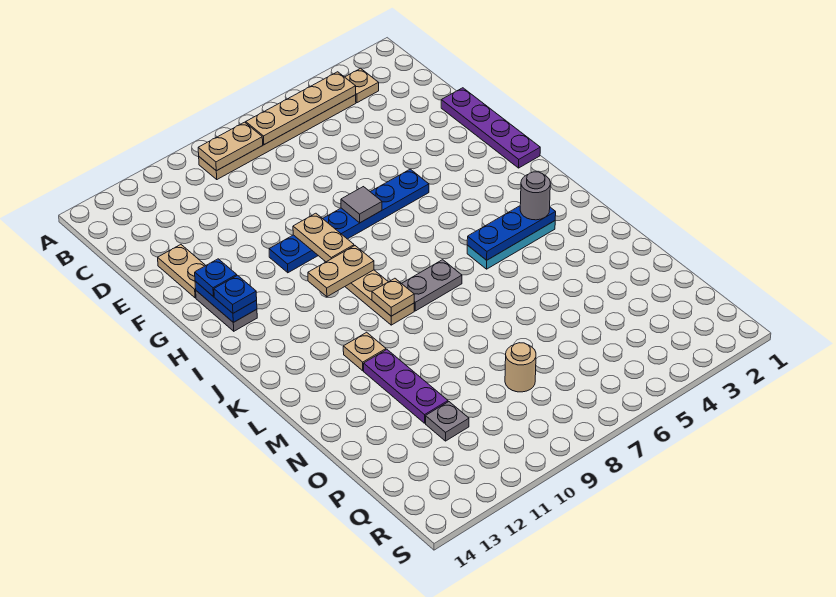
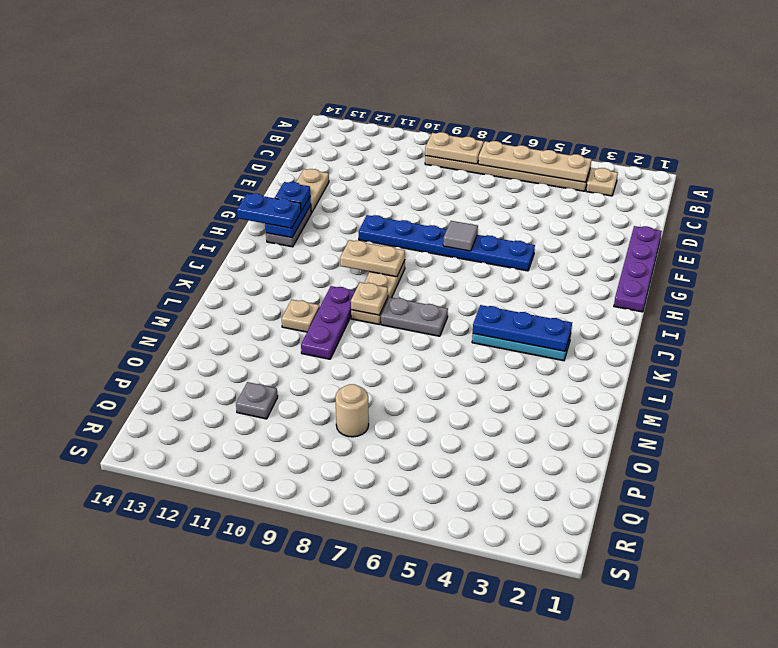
tan plate G9:H9 level 2 -> none
blue plate H13 level 3 -> blue plate H13:H14 level 3
grey round brick K3 level 3 -> none
purple plate M11:O11 level 1 -> purple plate K10:M10 level 1

